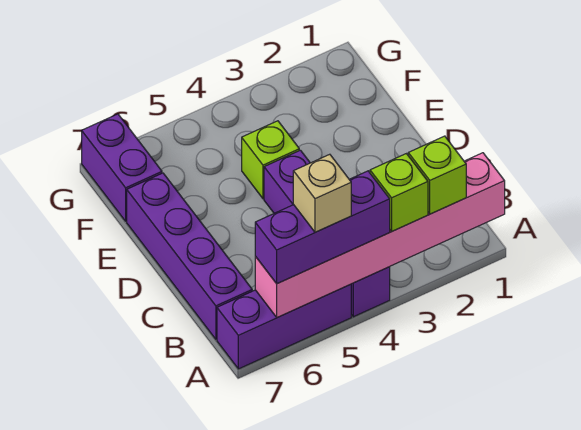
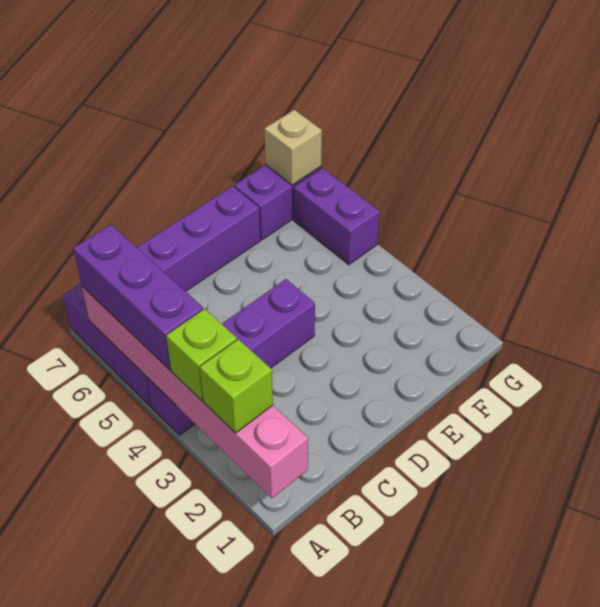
tan brick A5 level 4 -> tan brick G7 level 2
lime brick E4 level 1 -> none
none -> purple brick G5:G6 level 1

